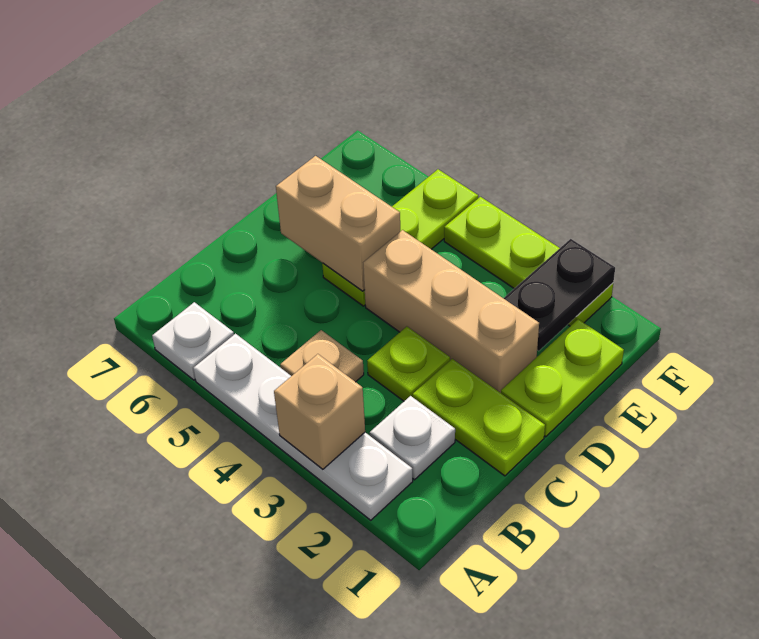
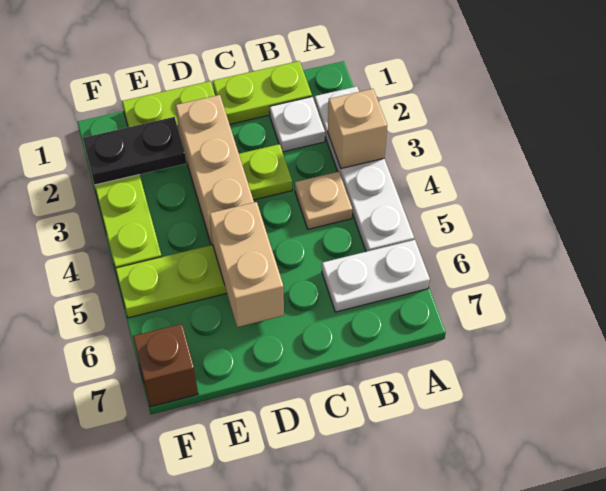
white plate A6 level 1 -> white plate A6:B6 level 1
lime plate C1:C2 level 1 -> lime plate B1:C1 level 1
none -> brown brick F7 level 1

